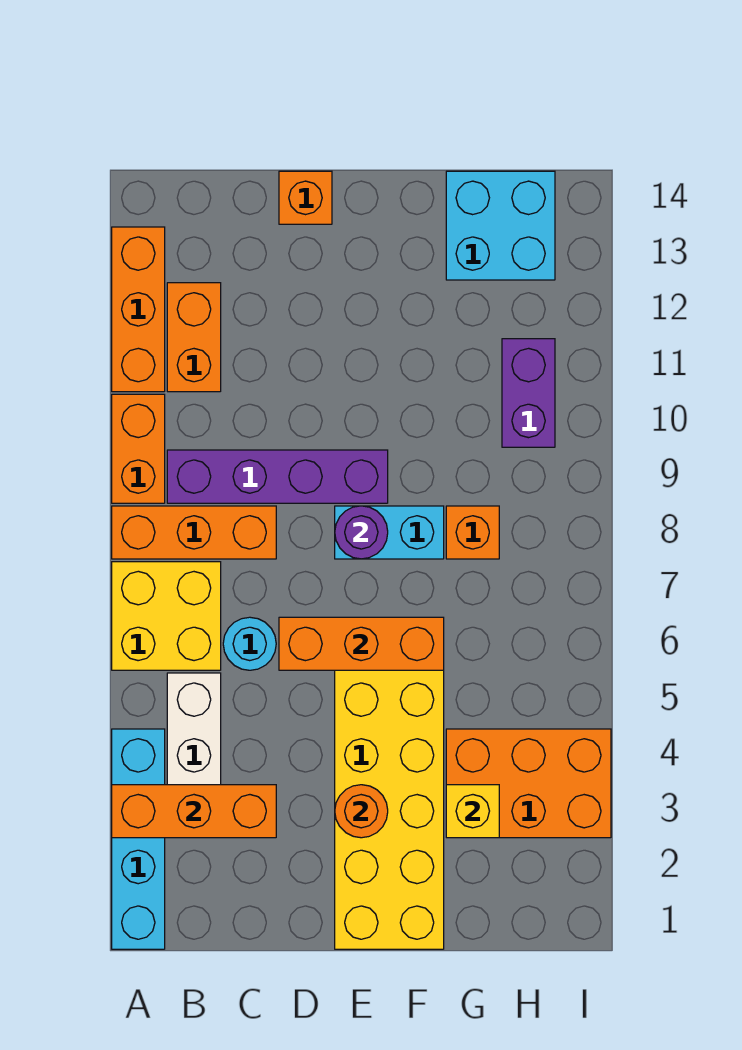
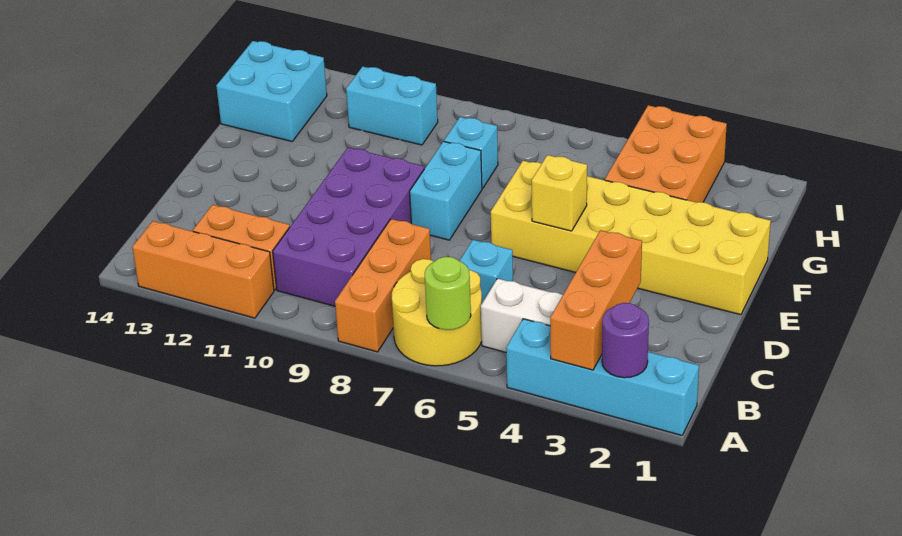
yellow brick A6:B7 level 1 -> yellow round brick A6:B7 level 1
none -> lime round brick A6 level 2
orange brick A9:A10 level 1 -> none
purple brick B9:E9 level 1 -> purple brick B9:E10 level 1
cyan round brick C6 level 1 -> cyan brick C6 level 1
orange brick D6:F6 level 2 -> none
orange brick D14 level 1 -> none
orange round brick E3 level 2 -> none
purple round brick E8 level 2 -> purple round brick A2 level 2
yellow brick G3 level 2 -> yellow brick E5 level 2
orange brick G8 level 1 -> cyan brick G8 level 1
purple brick H10:H11 level 1 -> cyan brick H10:H11 level 1

